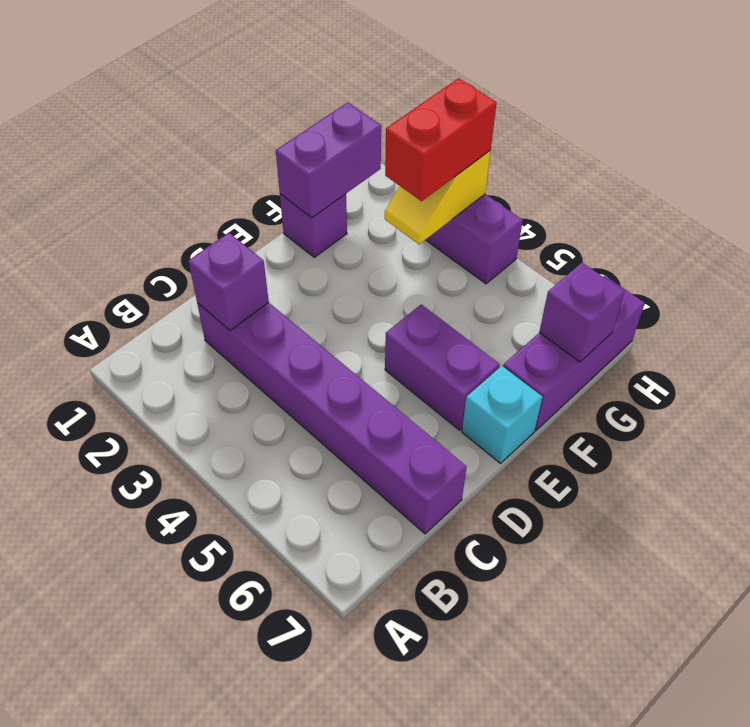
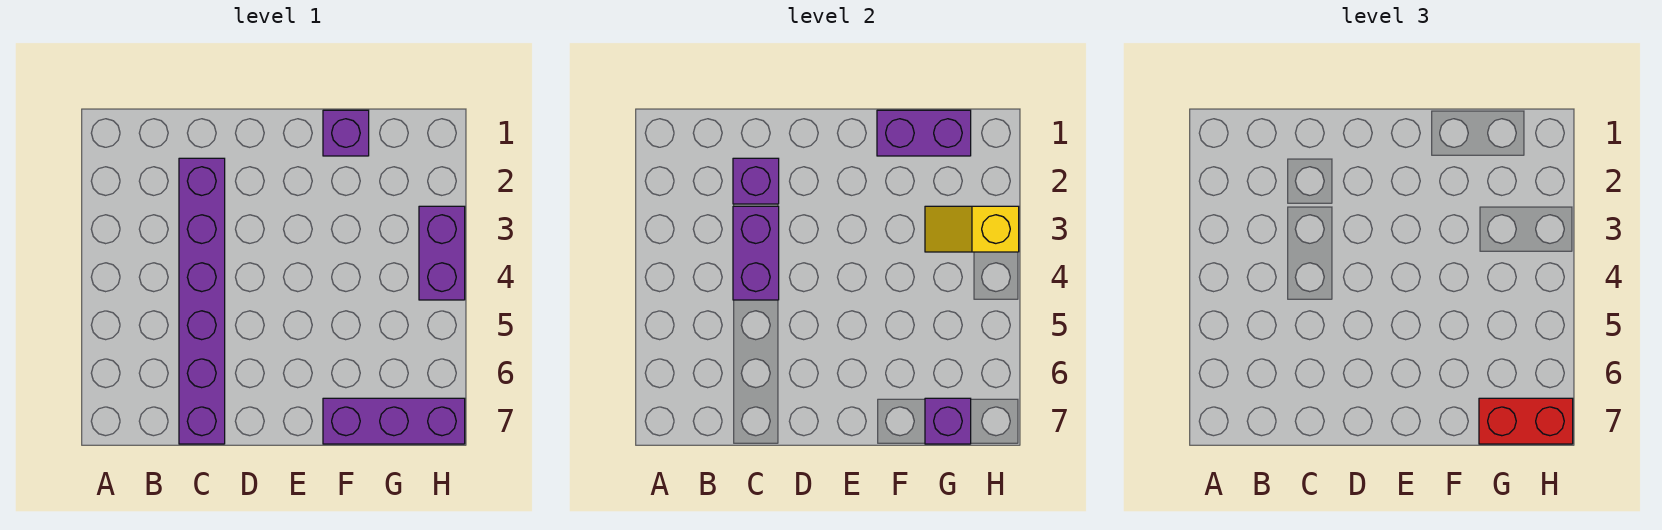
purple brick E5:E6 level 1 -> purple brick C3:C4 level 2
cyan brick E7 level 1 -> none
red brick G3:H3 level 3 -> red brick G7:H7 level 3

